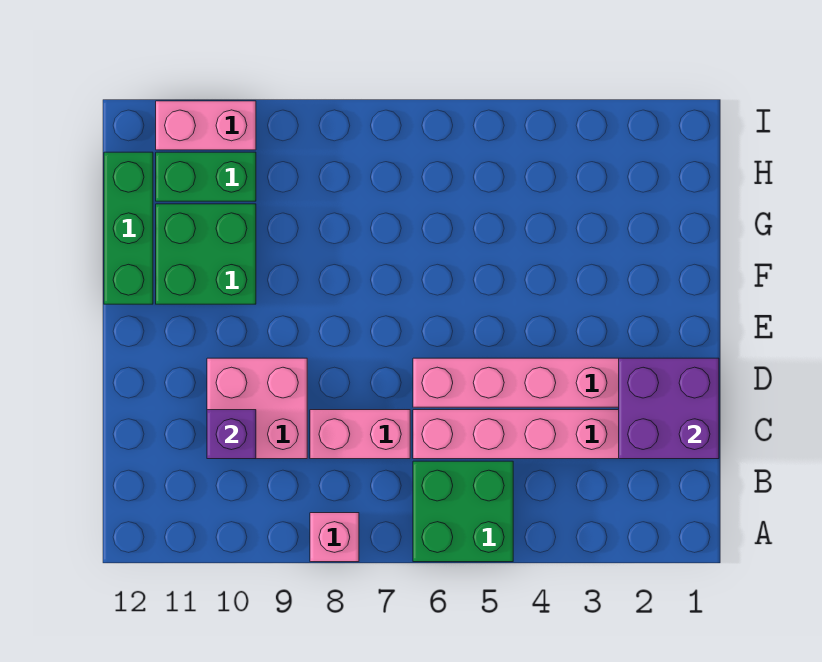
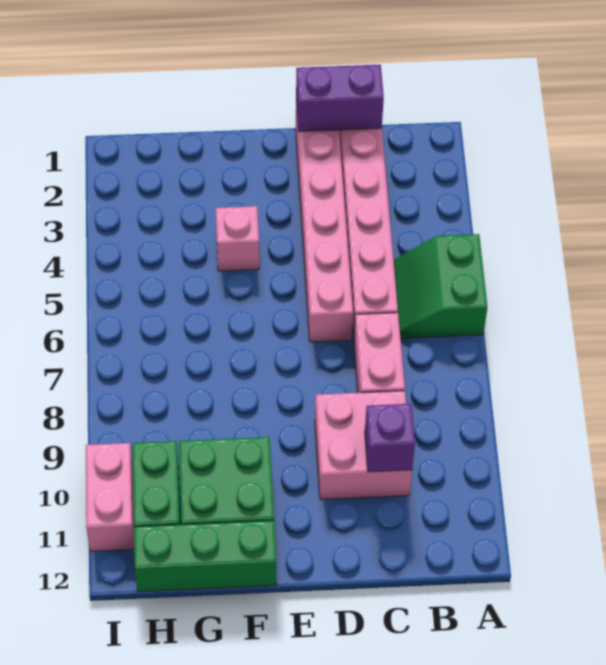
green brick A5:B6 level 1 -> green slope A5:B6 level 1 top A
pink brick A8 level 1 -> pink brick F4 level 1
purple brick C1:D2 level 2 -> purple brick C1:D1 level 2

